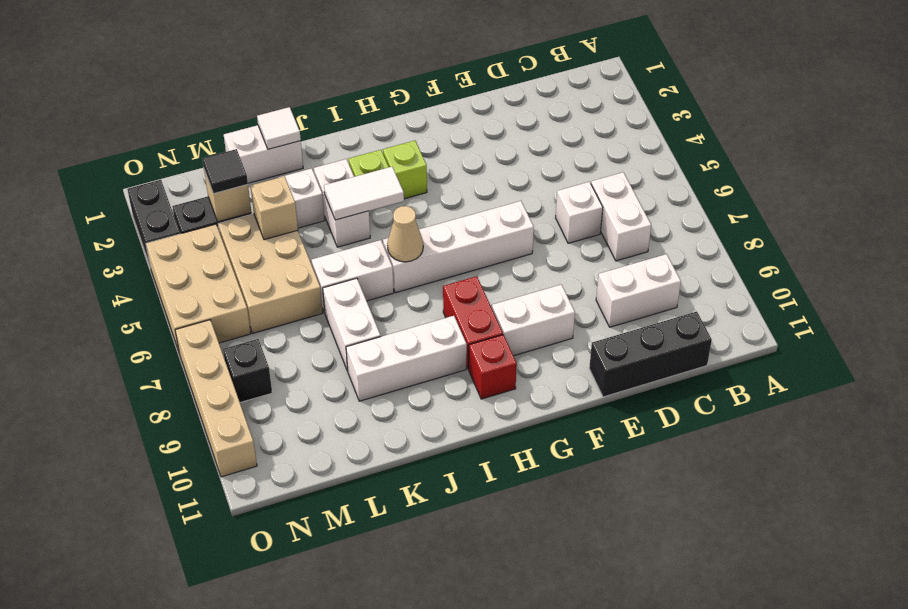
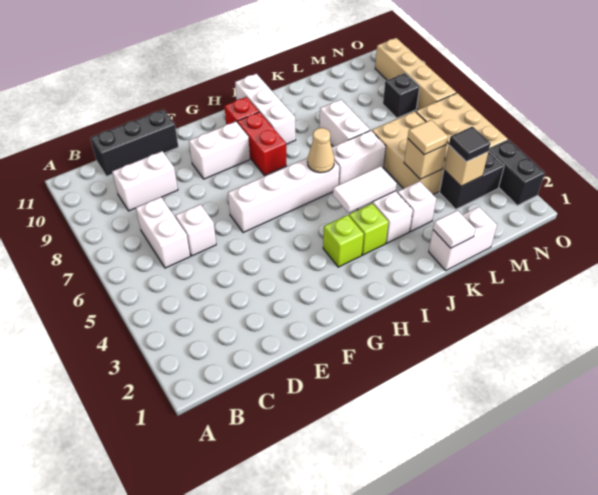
white brick I9:K9 level 1 -> white brick I9:I11 level 1
none -> tan tile L4 level 3

